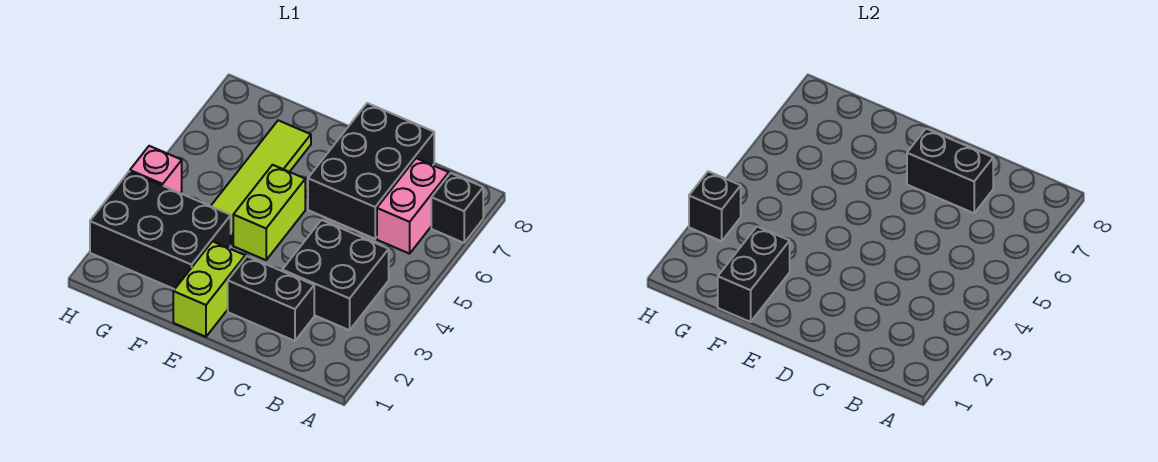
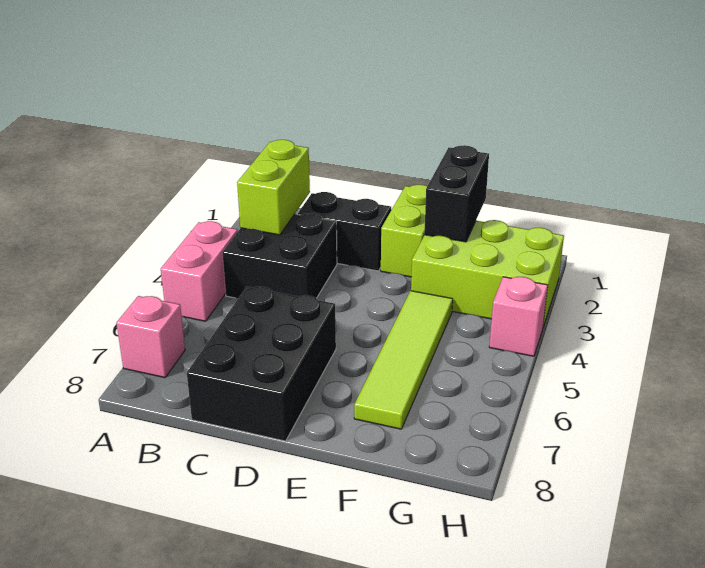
black brick A7 level 1 -> pink brick A7 level 1
pink brick B6:B7 level 1 -> pink brick A4:A5 level 1
black brick C7:D7 level 2 -> none
lime brick E4:E5 level 1 -> lime brick B2:B3 level 2
black brick F2:H3 level 1 -> lime brick F2:H3 level 1
black brick H3 level 2 -> none

